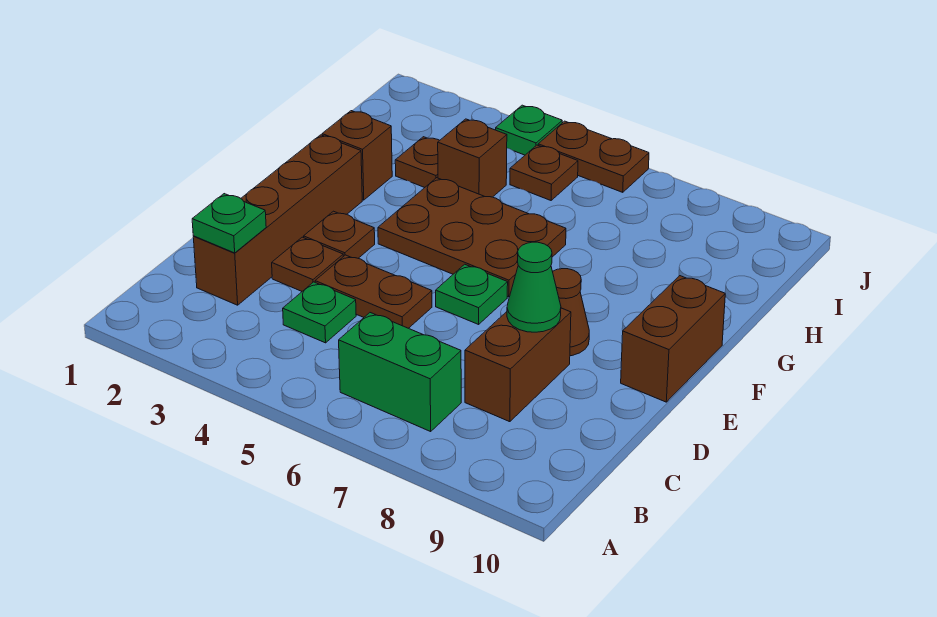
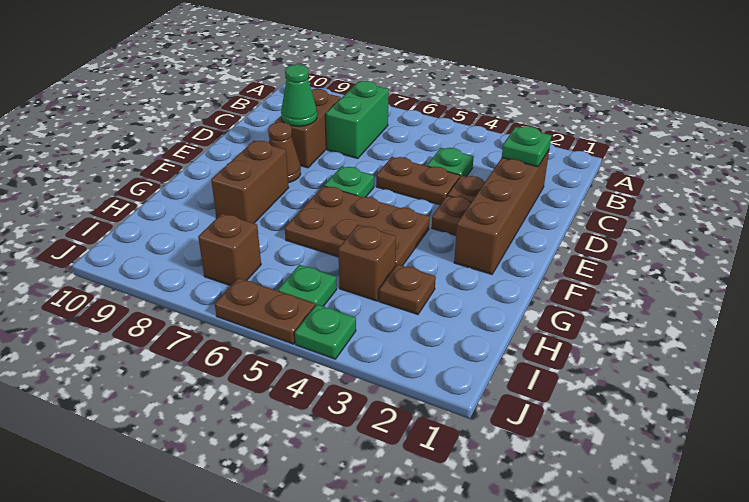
green brick B6:B7 level 1 -> green brick B7:C7 level 1
brown brick E10:F10 level 1 -> brown brick F8:G8 level 1
brown brick G2 level 1 -> brown brick I7 level 1
brown plate I5 level 1 -> green plate I5 level 1

